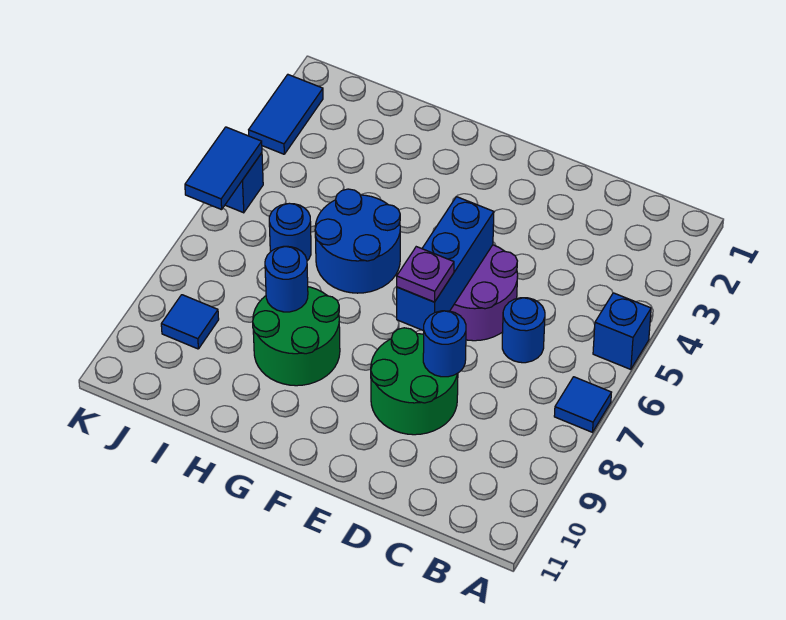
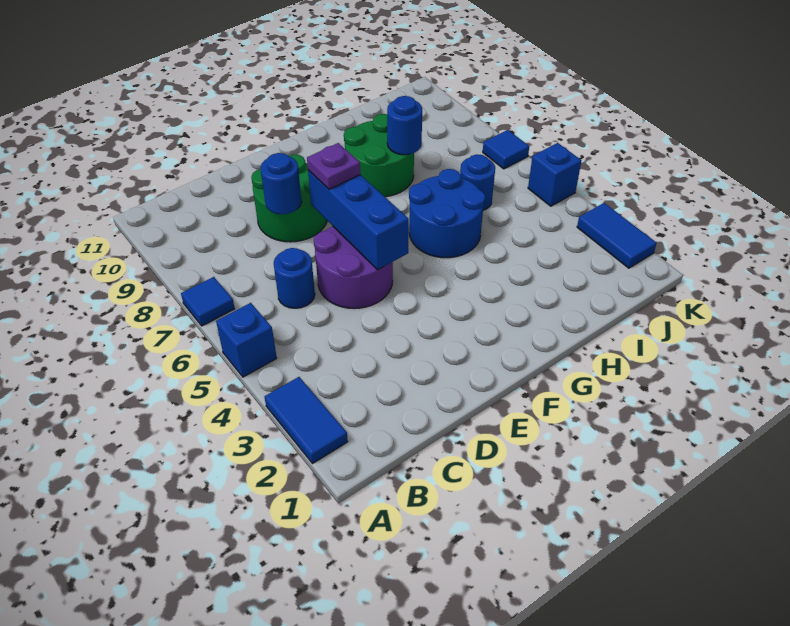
blue tile J9 level 1 -> blue tile K7 level 1
blue tile K5:K6 level 2 -> blue tile A2:A3 level 1

